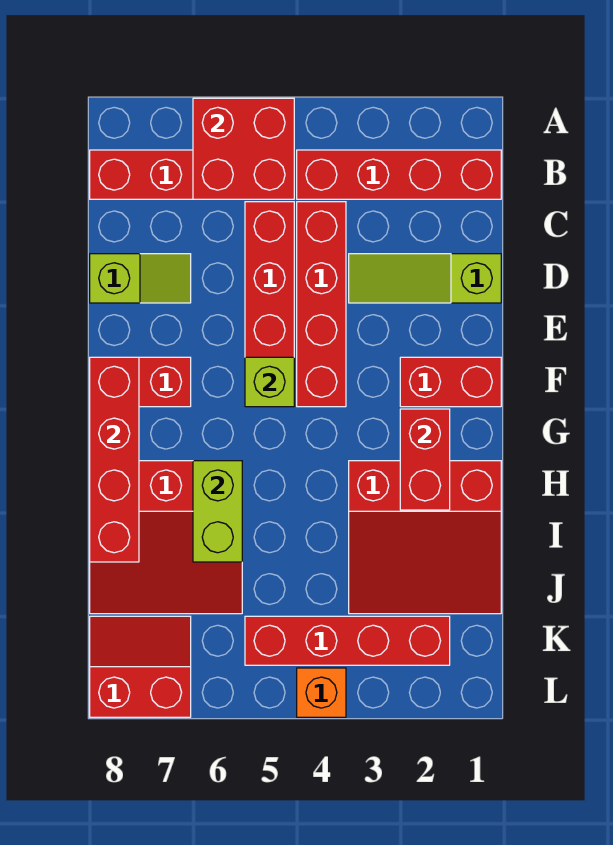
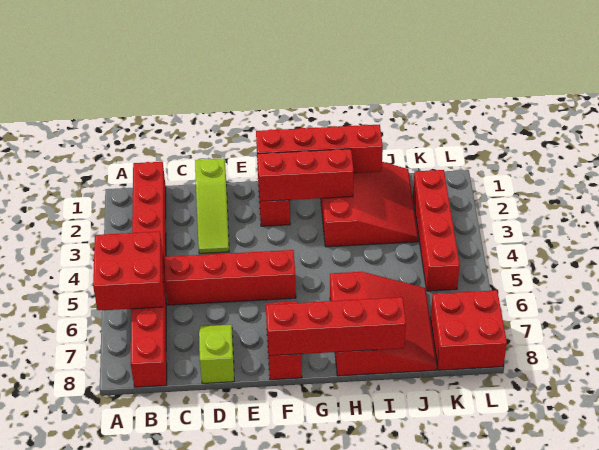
red brick C4:F4 level 1 -> red brick F1:I1 level 2
lime brick F5 level 2 -> none
red brick G2:H2 level 2 -> red brick F2:H2 level 2
lime brick H6:I6 level 2 -> none
red slope K7:L8 level 1 top L -> red brick K7:L8 level 1
orange brick L4 level 1 -> none

